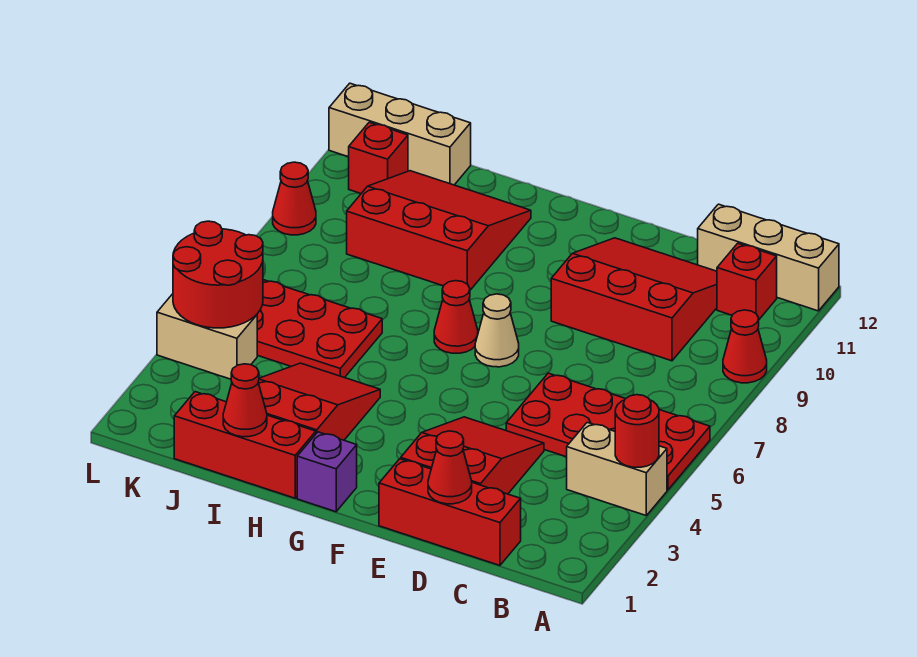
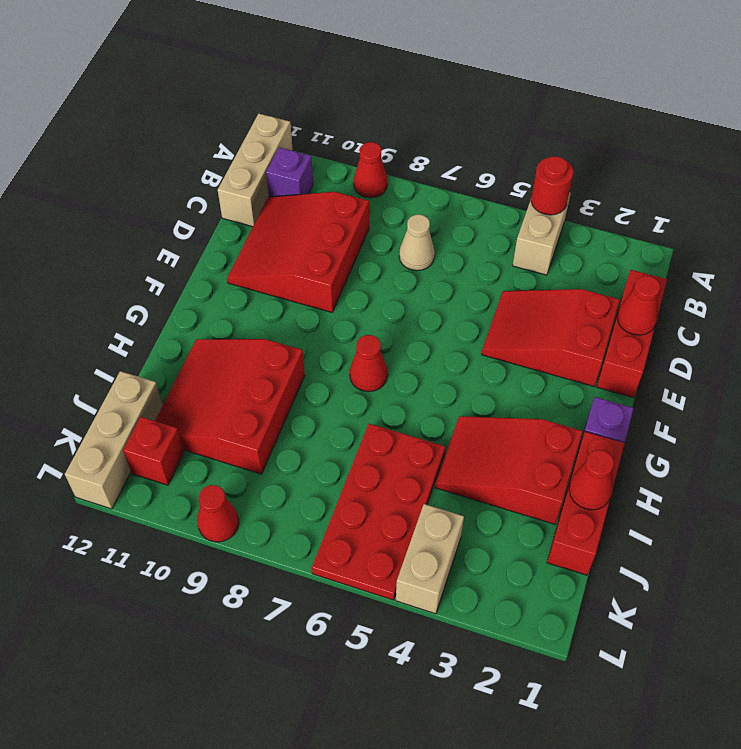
red plate A5:D6 level 1 -> none
red brick B11 level 1 -> purple brick B11 level 1
tan cone F7 level 1 -> tan cone C7 level 1
red round brick K4:L5 level 2 -> none

